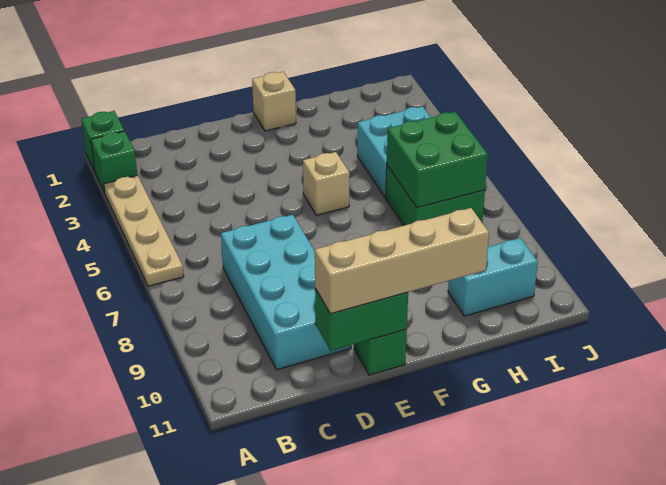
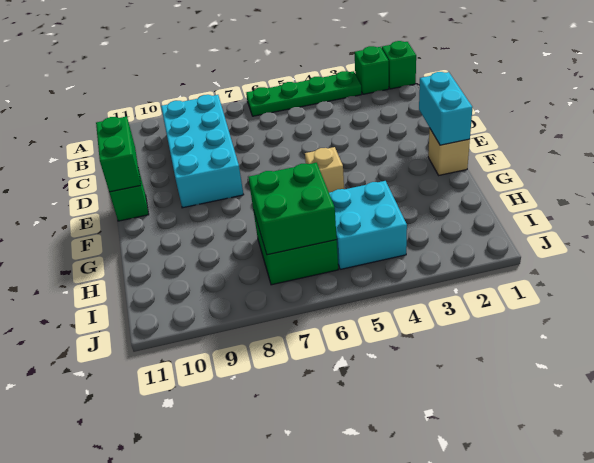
tan plate A3:A6 level 1 -> green plate A3:A6 level 1
cyan brick C7:D10 level 1 -> cyan brick B8:E9 level 1
tan brick D11:G11 level 3 -> none
cyan brick H10:I10 level 1 -> cyan brick E1:F1 level 2

